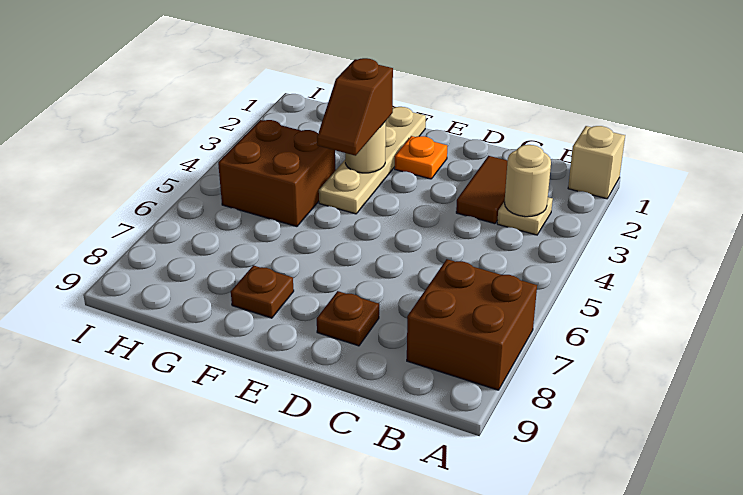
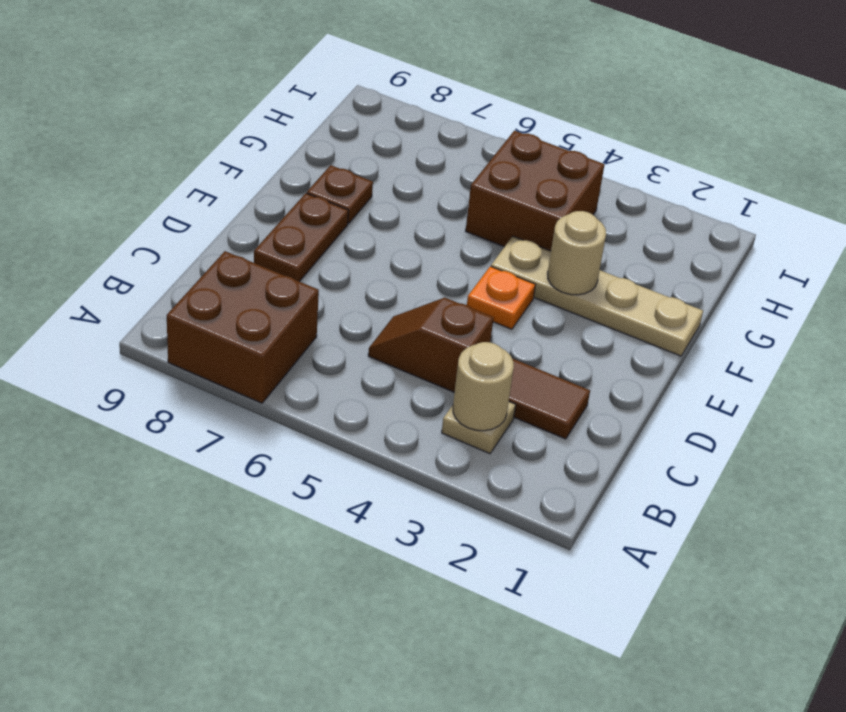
tan brick A1 level 1 -> none
brown plate D8 level 1 -> brown plate D8:E8 level 1
orange plate E2 level 1 -> orange plate E4 level 1
brown slope F3:F4 level 3 top 3 -> brown slope C4:C5 level 1 top 4

